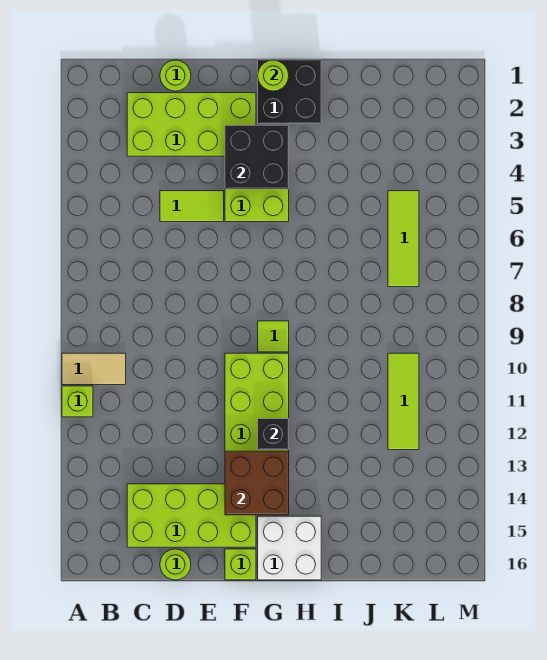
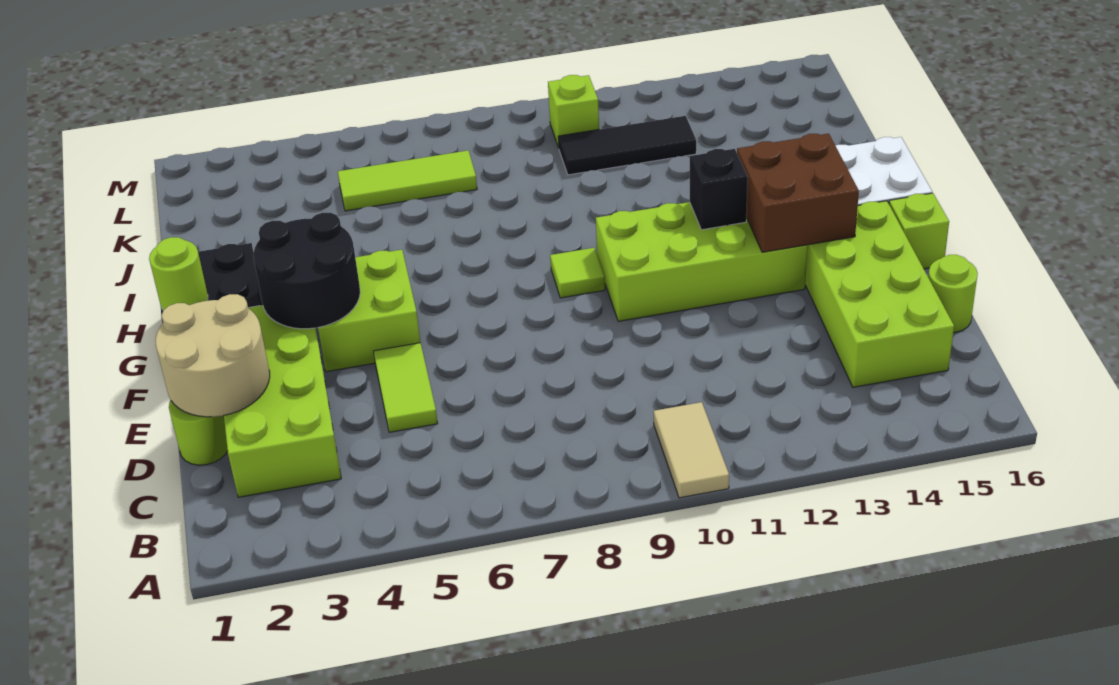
lime brick A11 level 1 -> lime brick L10 level 1
none -> tan round brick D1:E2 level 2
black brick F3:G4 level 2 -> black round brick F3:G4 level 2
lime tile K10:K12 level 1 -> black tile K10:K12 level 1

